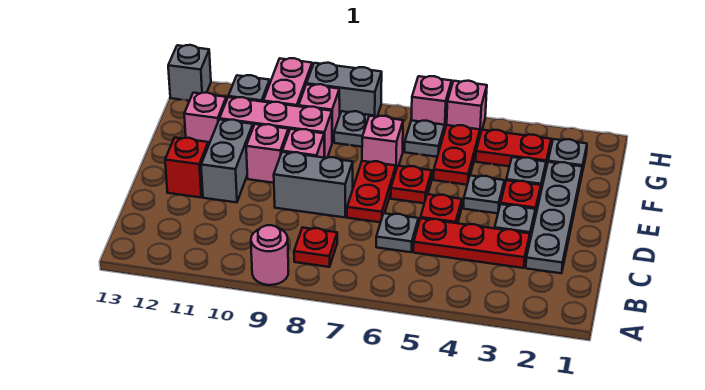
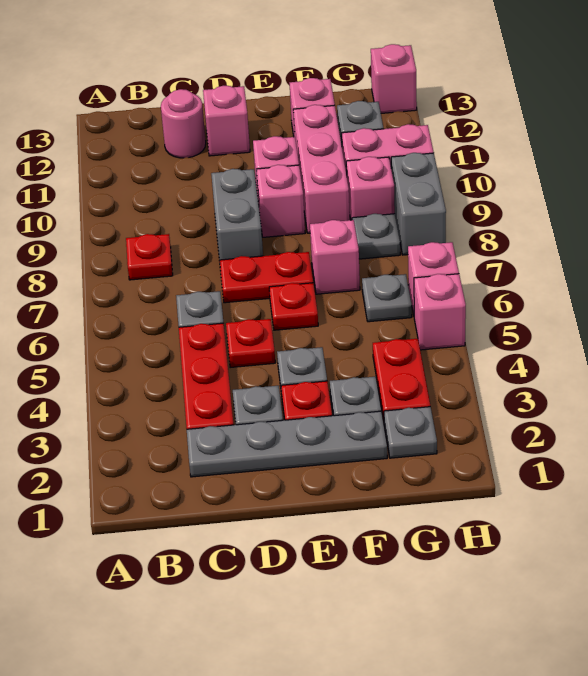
pink round brick A9 level 1 -> pink round brick C12 level 1
grey brick D11:E11 level 1 -> none
red brick D12 level 1 -> pink brick D12 level 1
red plate F5:G5 level 1 -> none
grey brick H13 level 1 -> pink brick H13 level 1

